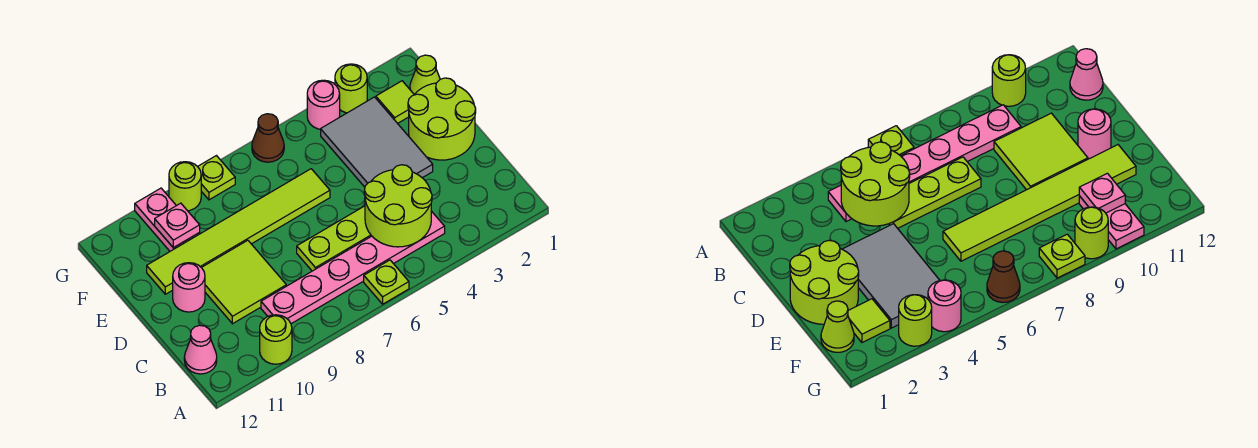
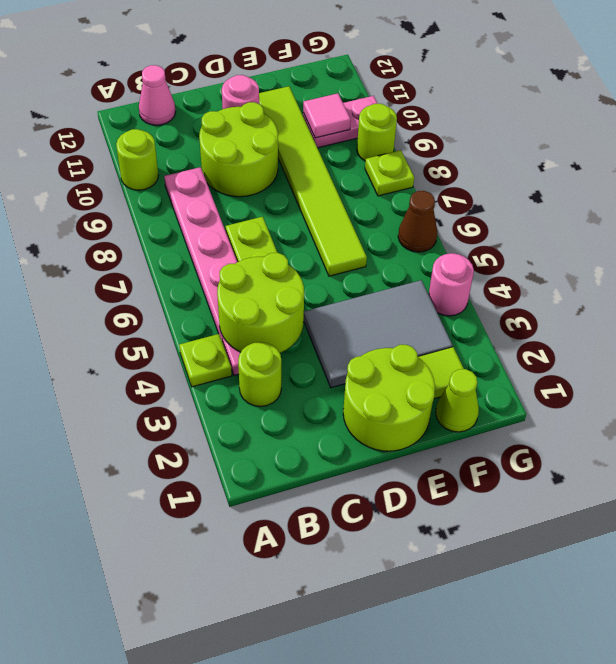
lime plate A6 level 1 -> lime plate A4 level 1
lime tile C9:D10 level 1 -> lime round brick C9:D10 level 1
pink plate F10 level 2 -> pink tile F10 level 2
lime round brick G3 level 1 -> lime round brick B3 level 1

